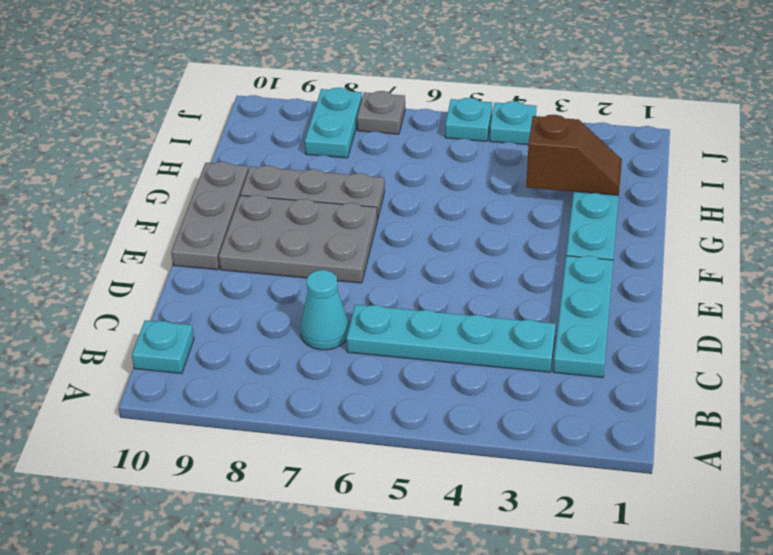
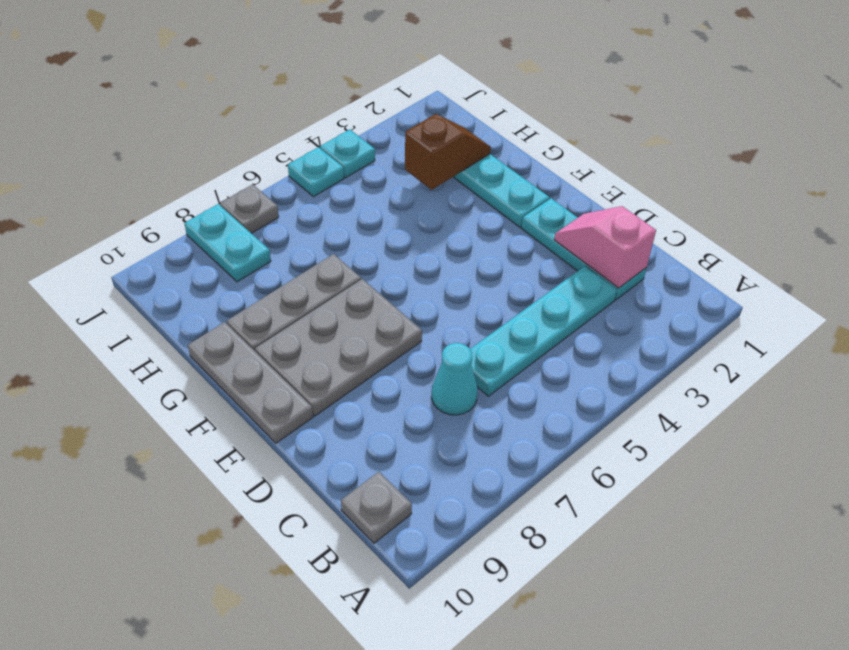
cyan plate B10 level 1 -> grey plate B10 level 1
none -> pink slope C2:D2 level 2 top C

